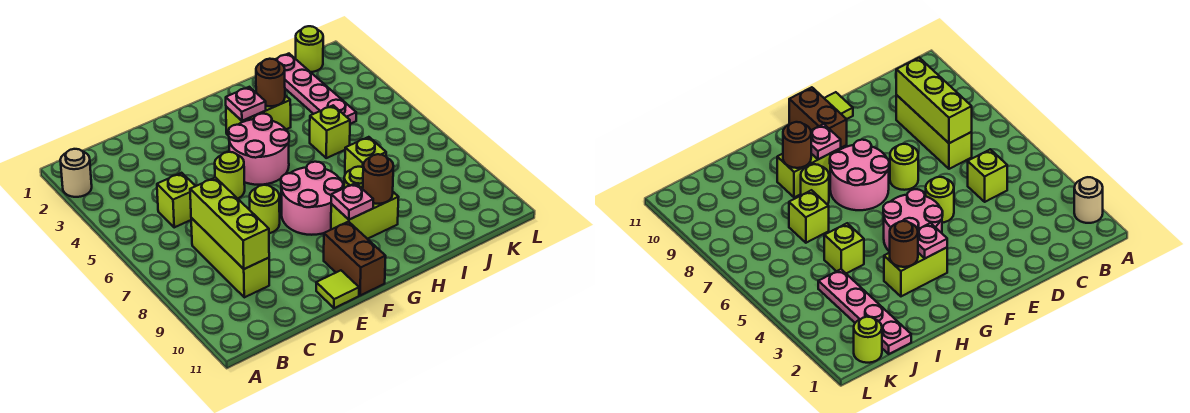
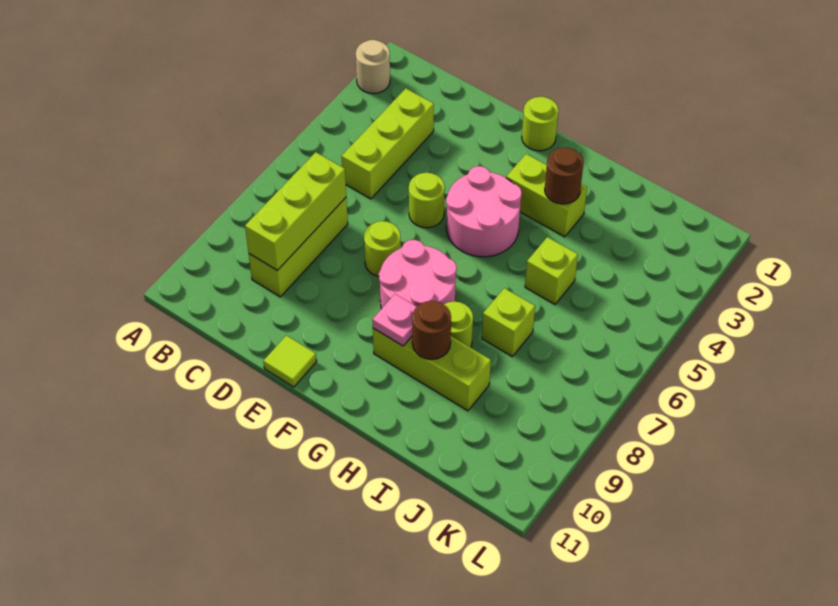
lime brick C5 level 1 -> lime brick C3:C5 level 1
brown brick F10:F11 level 1 -> none
pink plate G3 level 2 -> none
lime brick G9:H9 level 1 -> lime brick G9:I9 level 1
pink plate J1:J4 level 1 -> none
lime round brick K1 level 1 -> lime round brick F1 level 1

